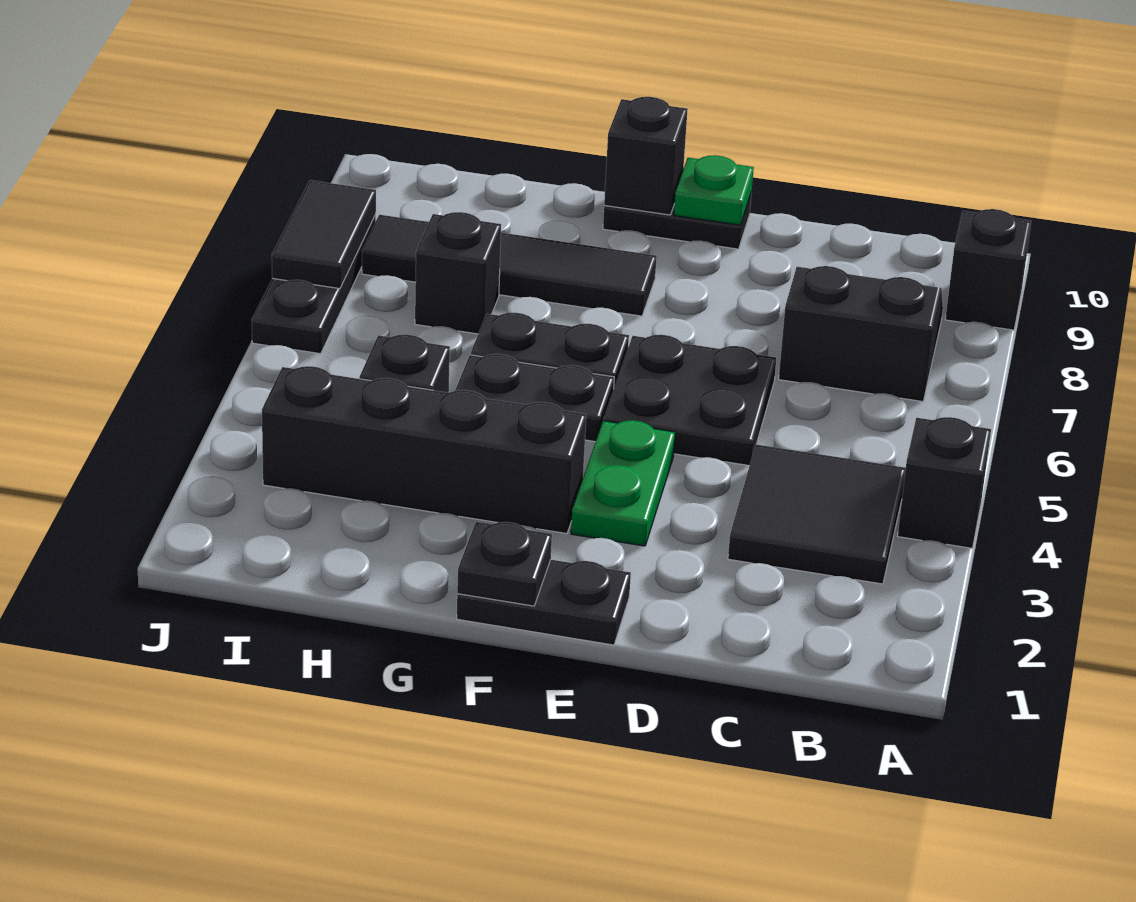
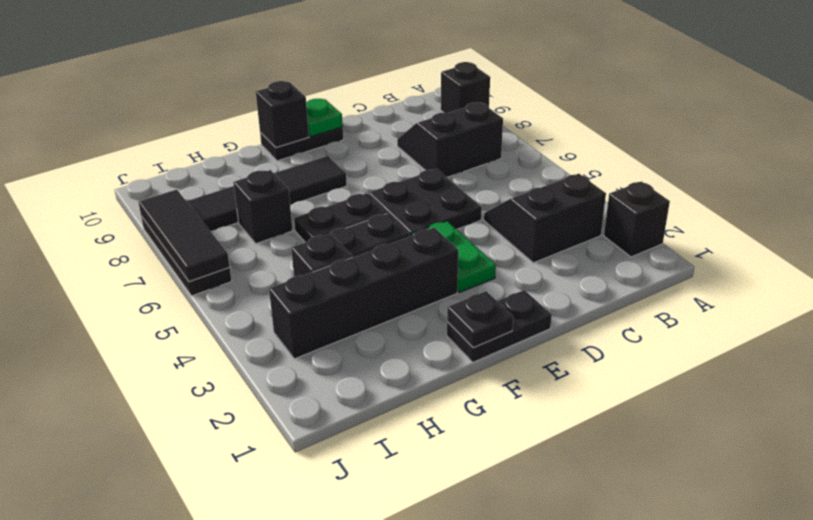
black brick A4 level 1 -> black brick A2 level 1
black tile B3:C4 level 1 -> black slope B3:C4 level 1 top 3
black tile J7:J8 level 2 -> black tile J6:J8 level 2

